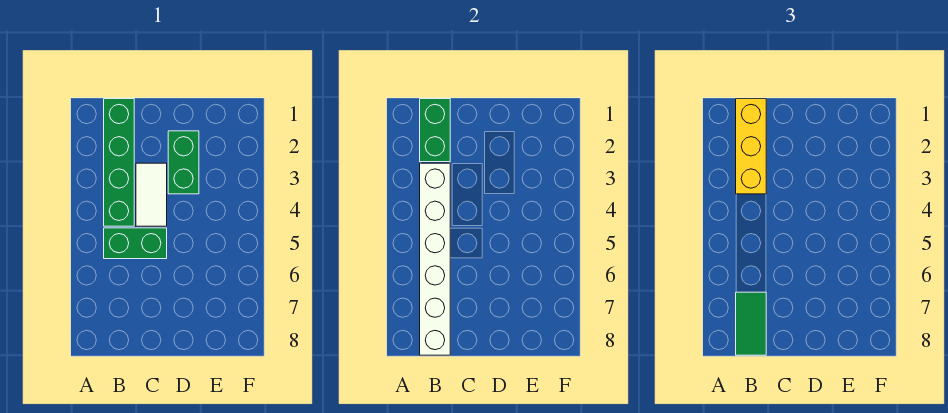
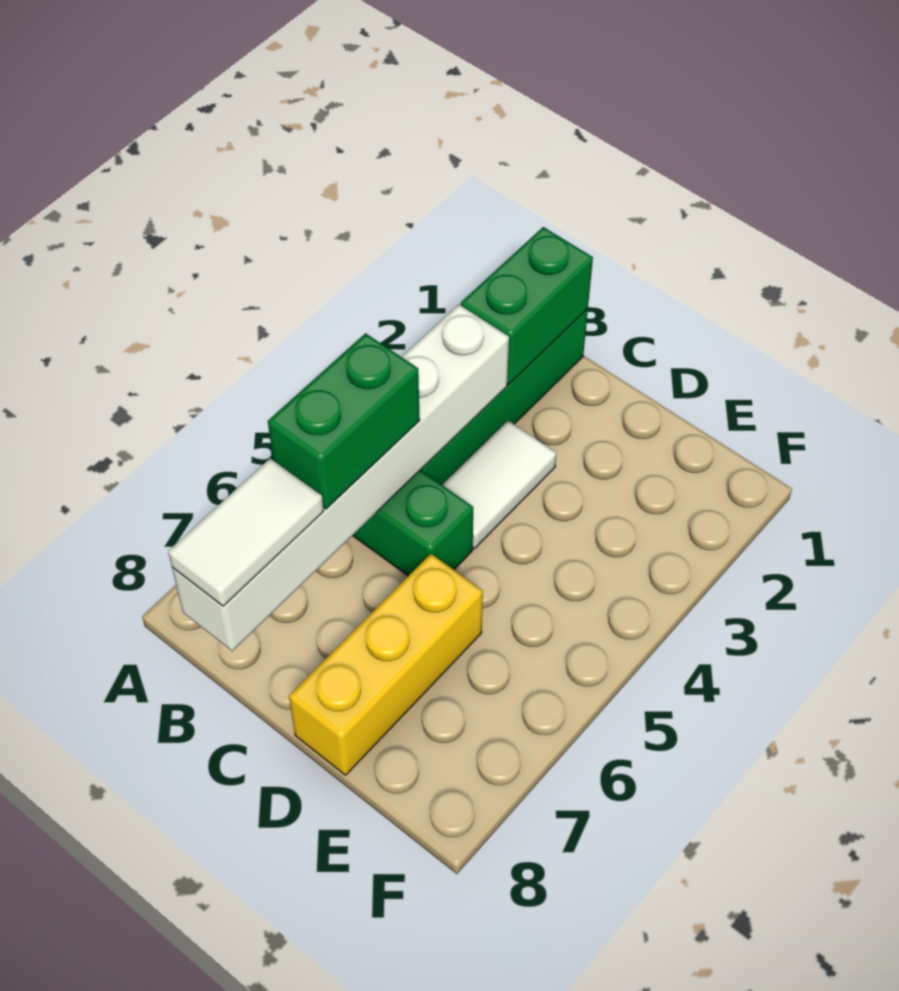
yellow brick B1:B3 level 3 -> yellow brick D6:D8 level 1
green tile B7:B8 level 3 -> white tile B7:B8 level 3
green brick D2:D3 level 1 -> green brick B5:B6 level 3

